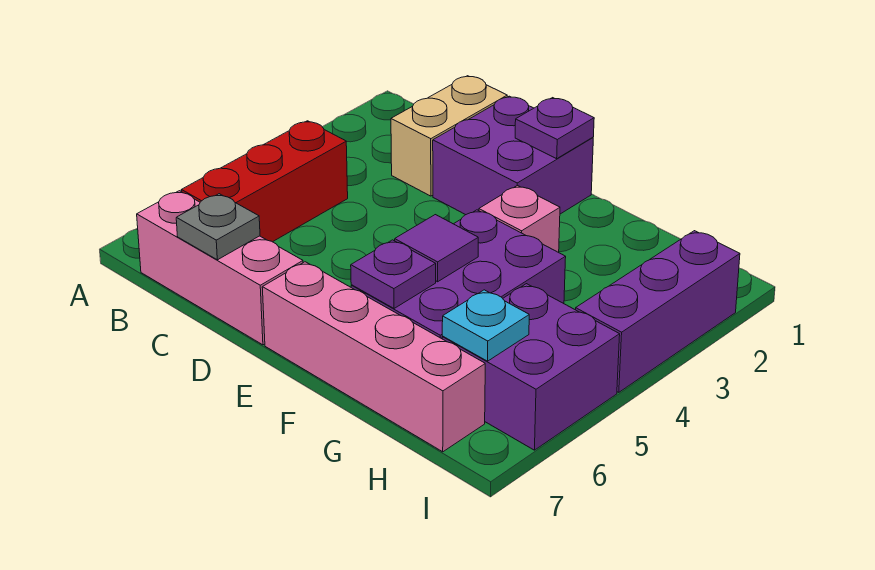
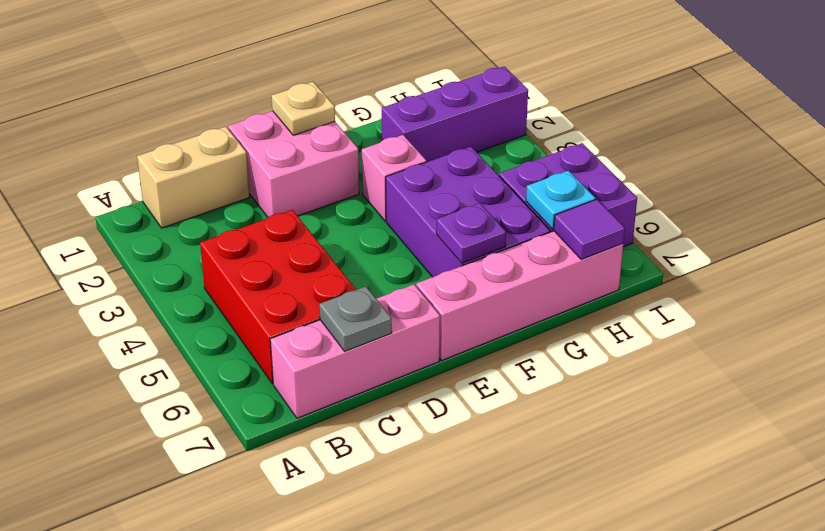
red brick B4:B6 level 1 -> red brick B4:C6 level 1
tan brick C1:C2 level 1 -> tan brick B1:C1 level 1
purple brick D1:E2 level 1 -> pink brick D1:E2 level 1
purple plate E1 level 2 -> tan plate E1 level 2
purple tile F5 level 2 -> purple tile H7 level 2
purple brick I2:I4 level 1 -> purple brick G2:I2 level 1

